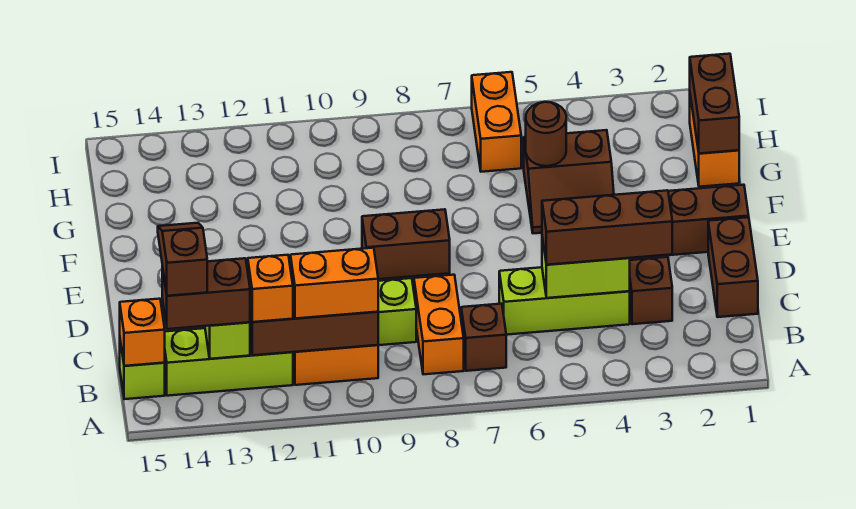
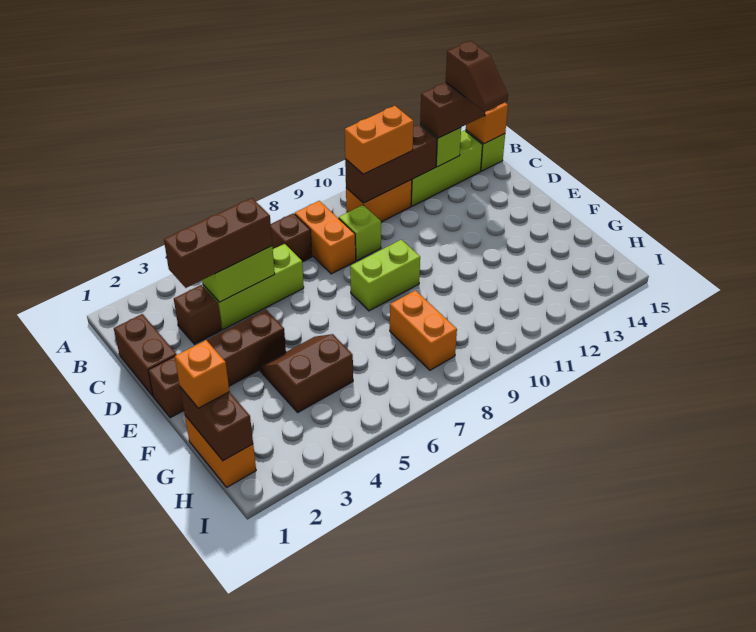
orange brick B12 level 3 -> orange brick G1 level 3
brown brick E8:E9 level 1 -> lime brick E8:E9 level 1
brown round brick G5 level 2 -> none
orange brick H6:I6 level 1 -> orange brick G8:H8 level 1

